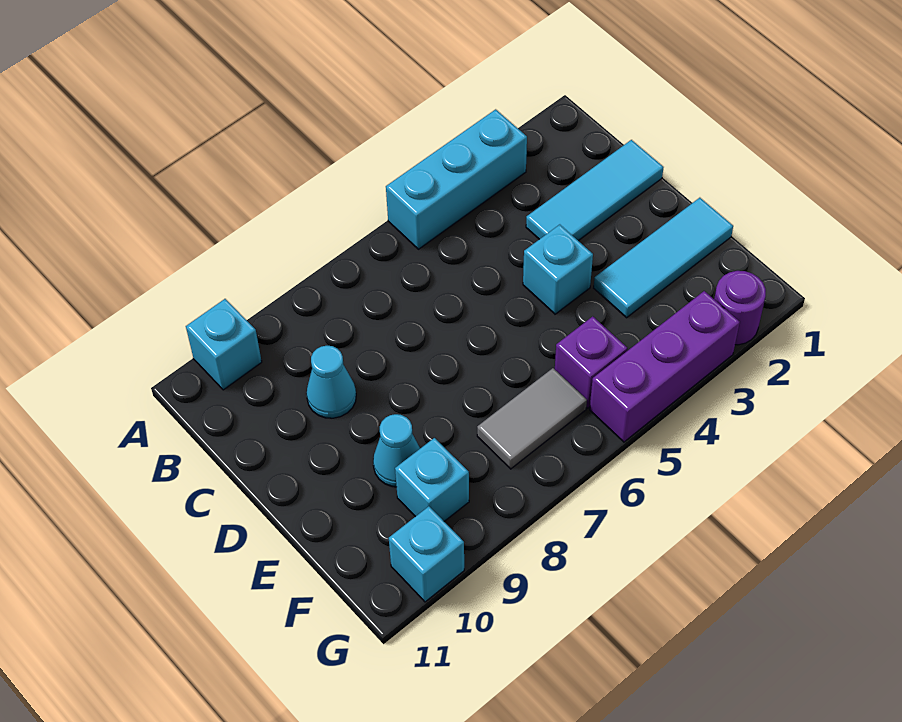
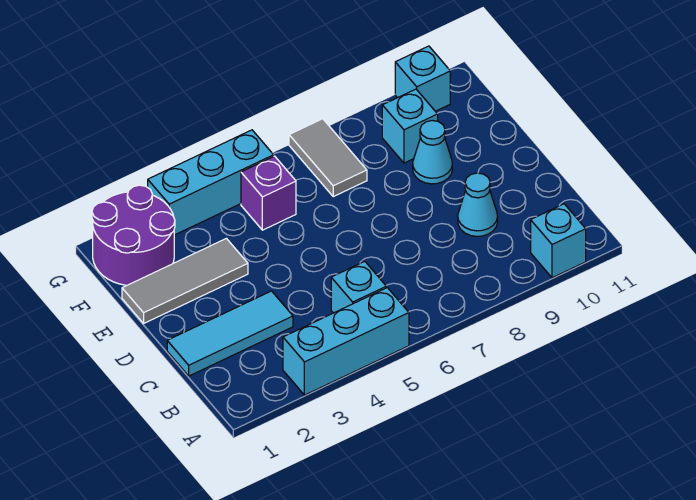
cyan brick D4 level 1 -> cyan brick B5 level 1
cyan tile E1:E3 level 1 -> grey tile E1:E3 level 1
grey tile F6:F7 level 1 -> grey tile F7:G7 level 1
purple round brick G2 level 1 -> purple round brick F1:G2 level 1
purple brick G3:G5 level 1 -> cyan brick G3:G5 level 1

